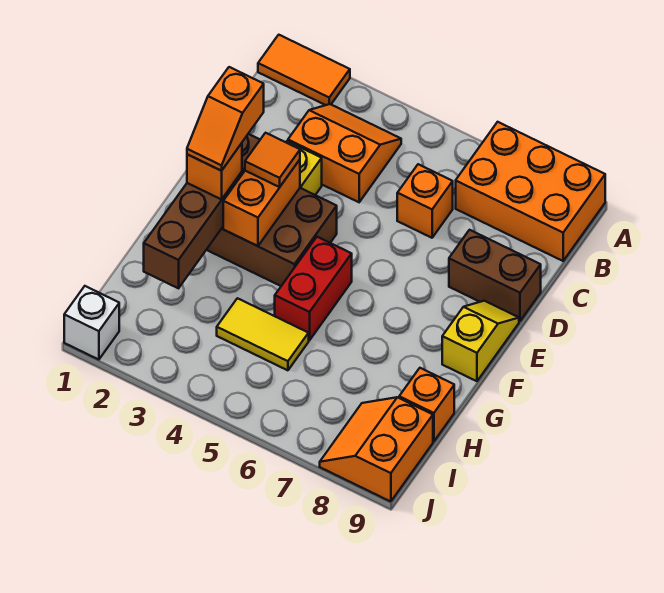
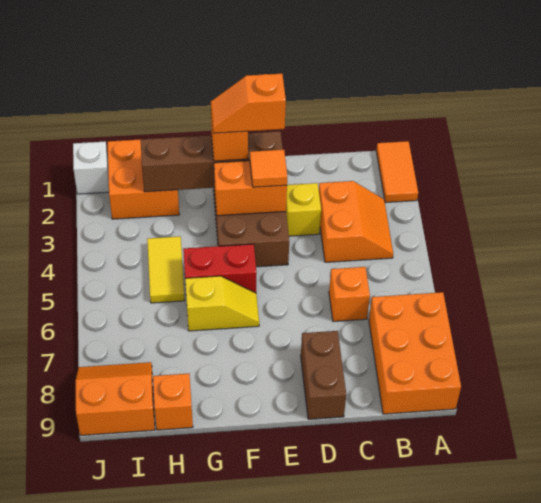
yellow slope E9:F9 level 1 top F -> yellow slope F6:G6 level 1 top G
none -> orange brick H1:I2 level 1

